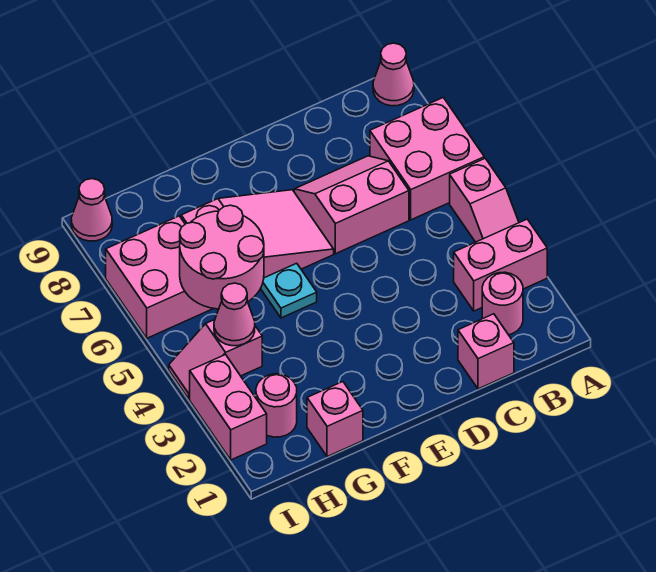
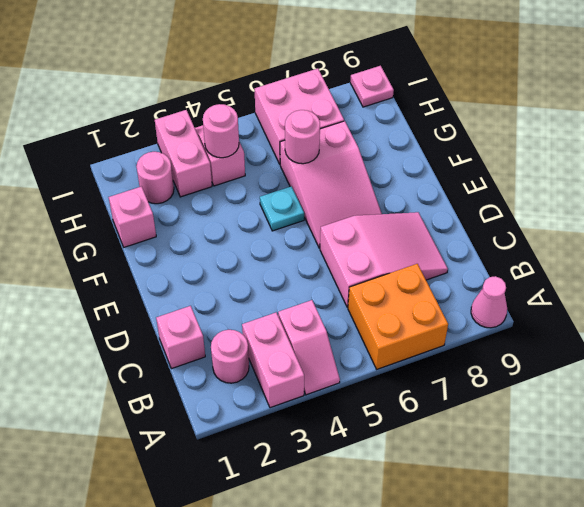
pink slope A4:A5 level 1 top 5 -> pink slope A4:B4 level 1 top B
pink brick A6:B7 level 1 -> orange brick A6:B7 level 1
pink slope C6:D7 level 1 top 6 -> pink slope C6:D8 level 1 top 6
pink round brick G5:H6 level 2 -> pink round brick G6 level 2
pink cone H4 level 2 -> pink round brick H4 level 2
pink brick I2:I3 level 1 -> pink brick H3:I3 level 1
pink cone I9 level 1 -> pink plate I9 level 1

